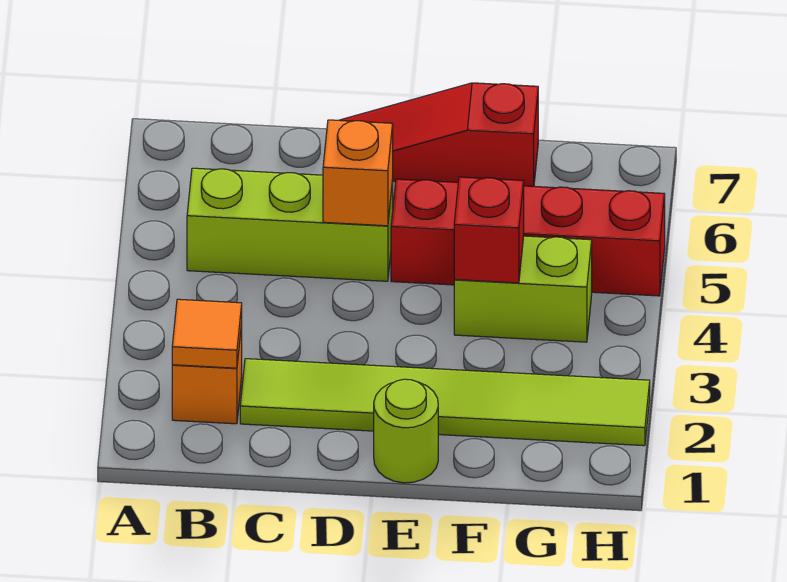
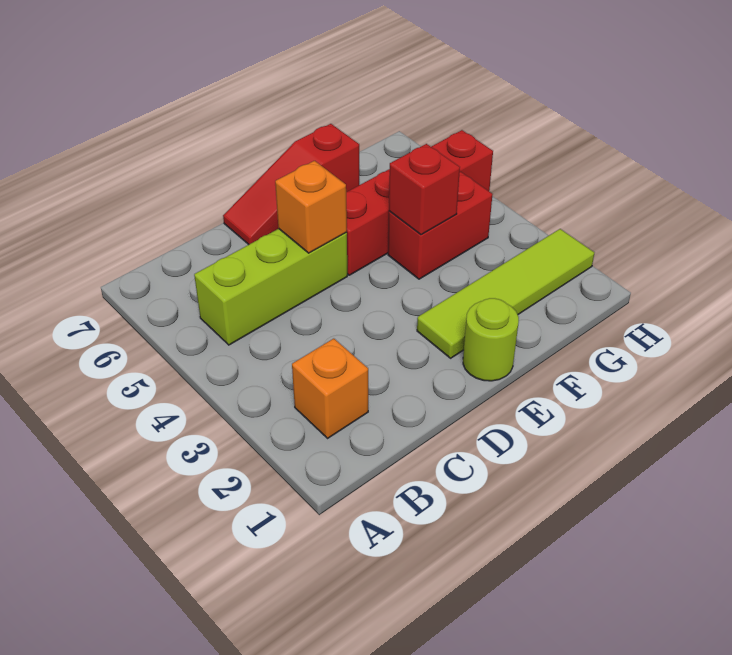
orange tile B2 level 2 -> none
lime tile C2:H2 level 1 -> lime tile E2:H2 level 1
lime brick F4:G4 level 1 -> red brick F4:G4 level 1

